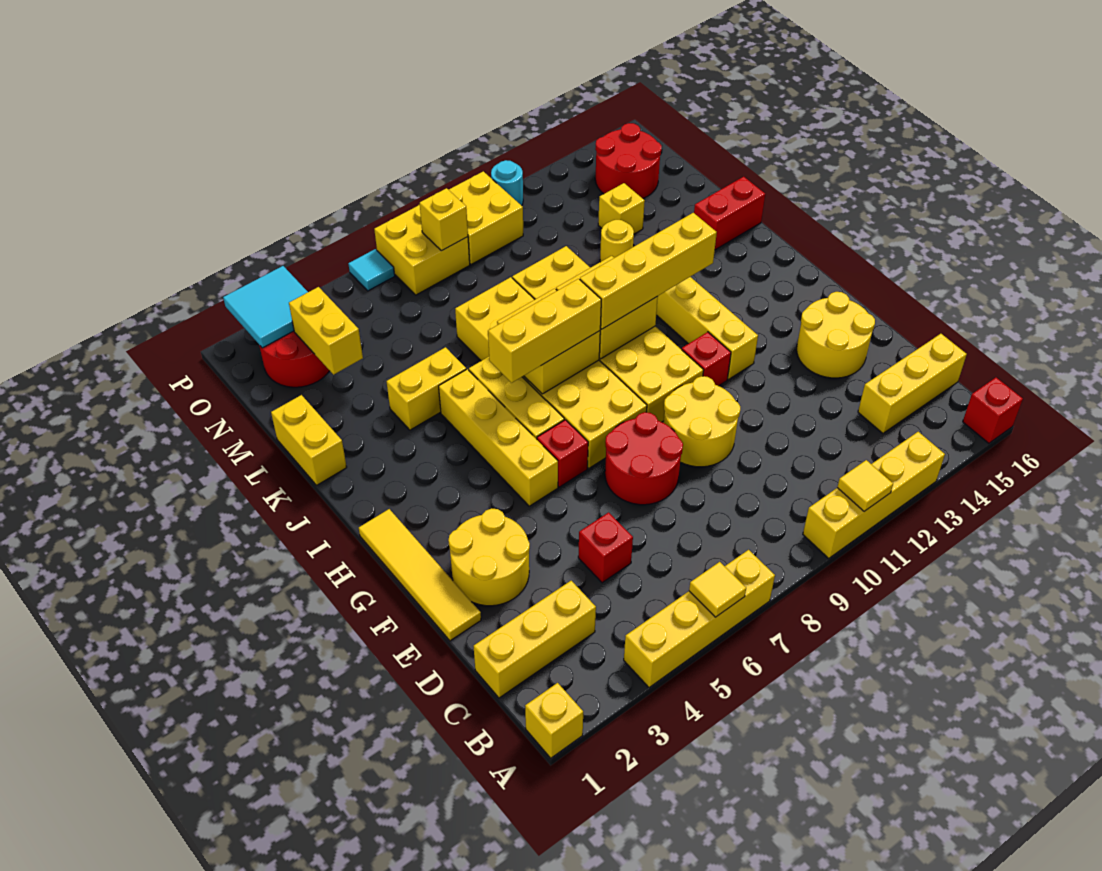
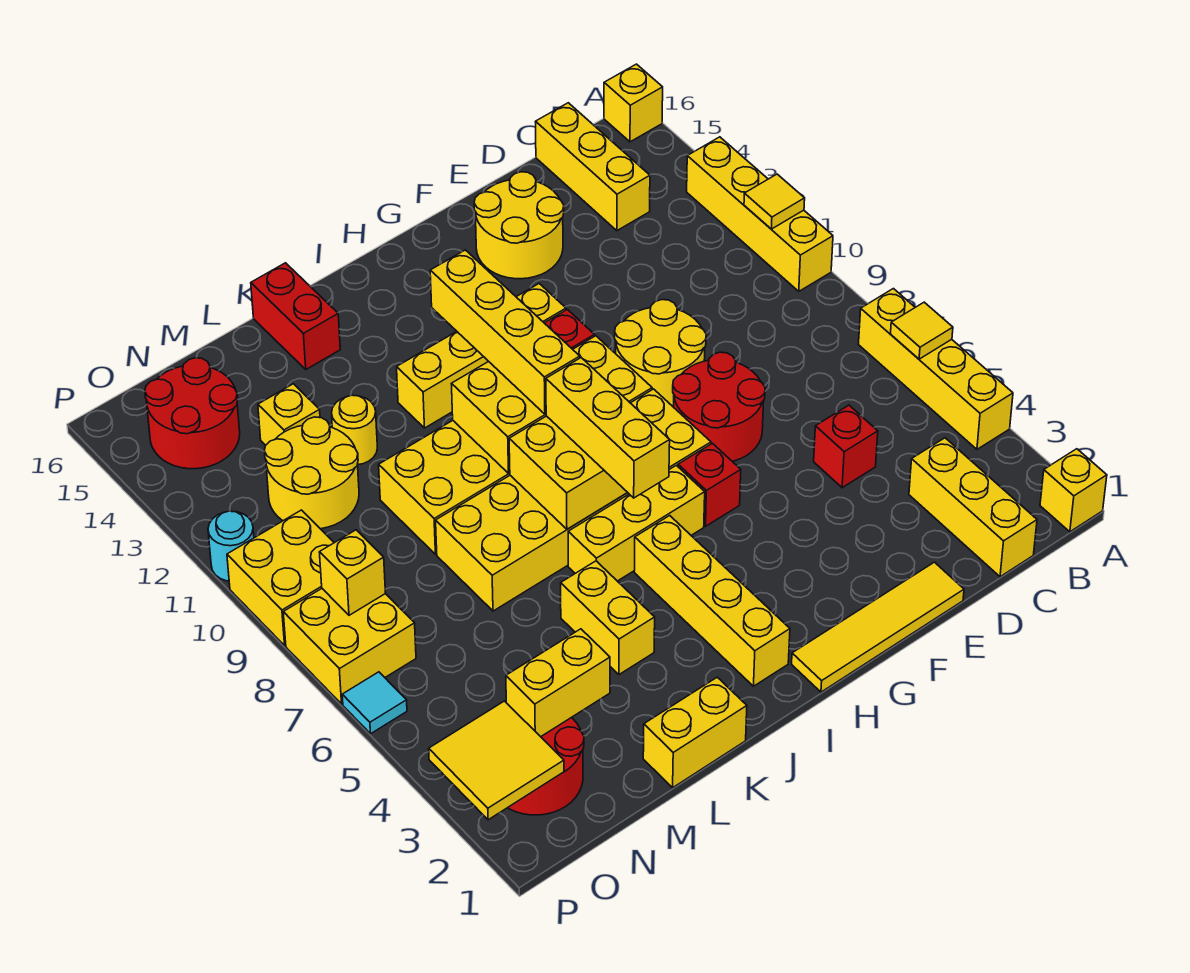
red brick A16 level 1 -> yellow brick A16 level 1
yellow round brick E2:F3 level 1 -> yellow round brick M11:N12 level 1
yellow brick G5:J5 level 1 -> yellow brick I2:I5 level 1
cyan tile O2:P3 level 2 -> yellow tile O2:P3 level 2

